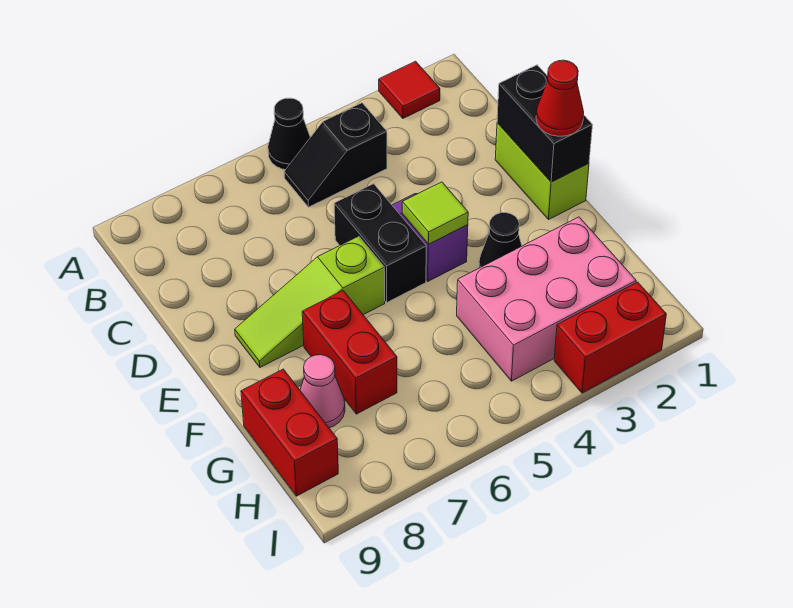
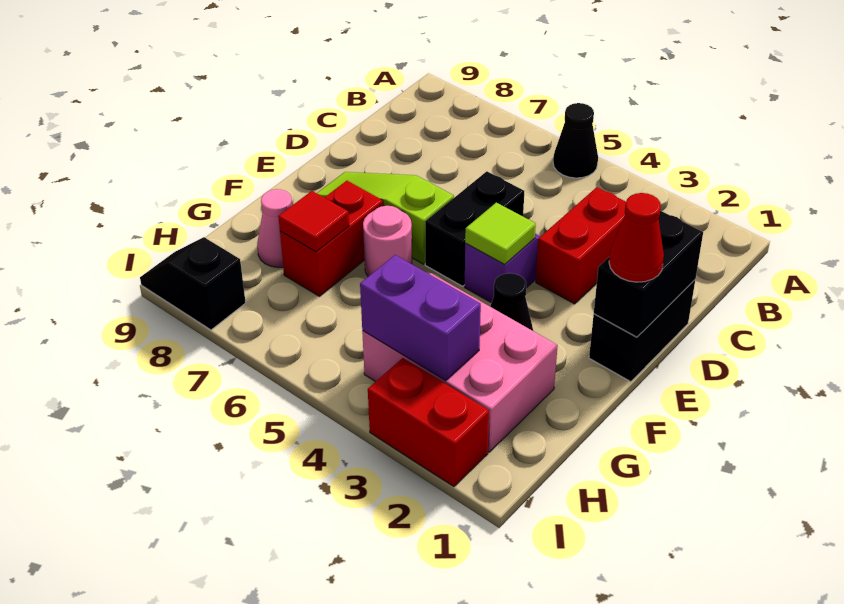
red tile A2 level 1 -> red tile G7 level 2
black slope B4:B5 level 1 top 4 -> black slope I8:I9 level 1 top 8
lime brick D1:E1 level 1 -> black brick D1:E1 level 1
none -> pink round brick F6 level 1
red brick G9:H9 level 1 -> red brick C3:D3 level 1
none -> purple brick H3:H4 level 2

